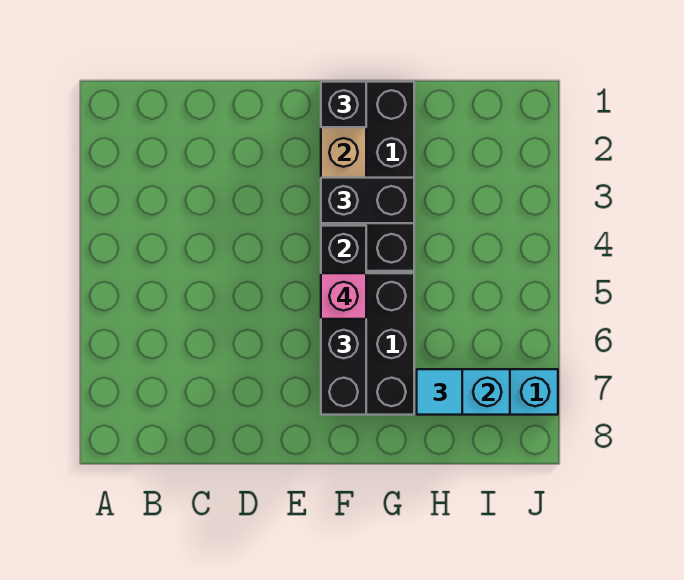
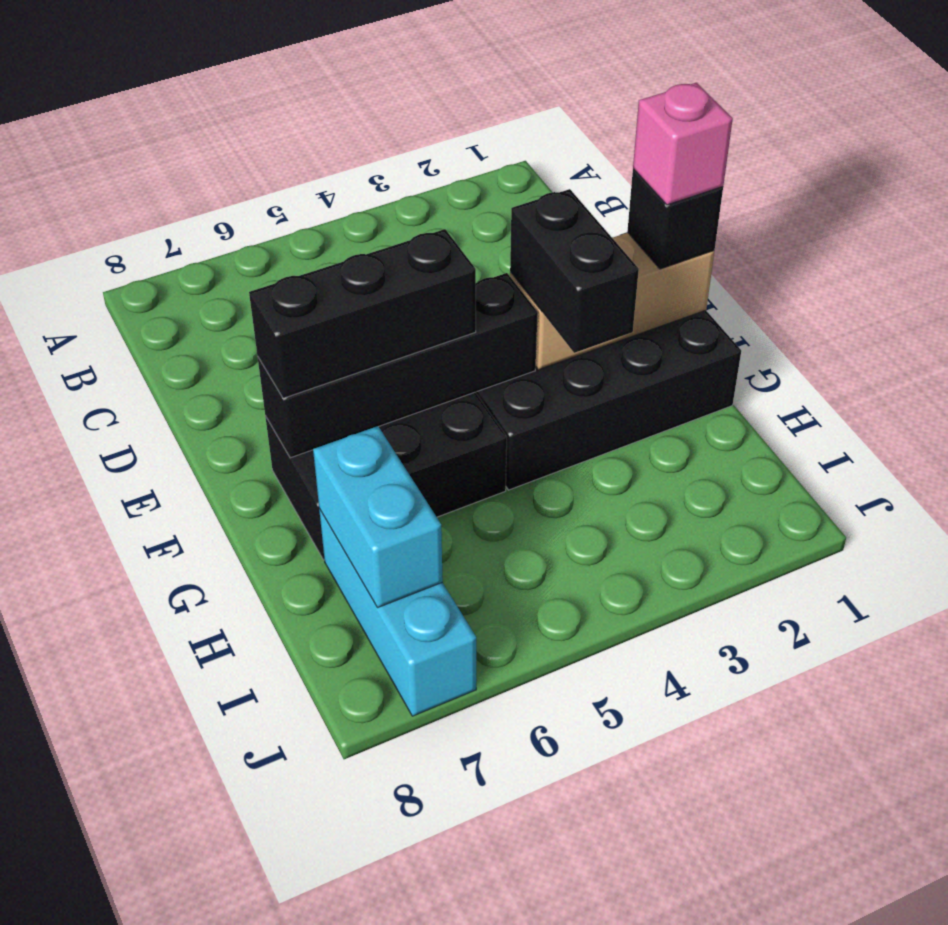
pink brick F5 level 4 -> pink brick F1 level 4
cyan tile H7 level 3 -> none

